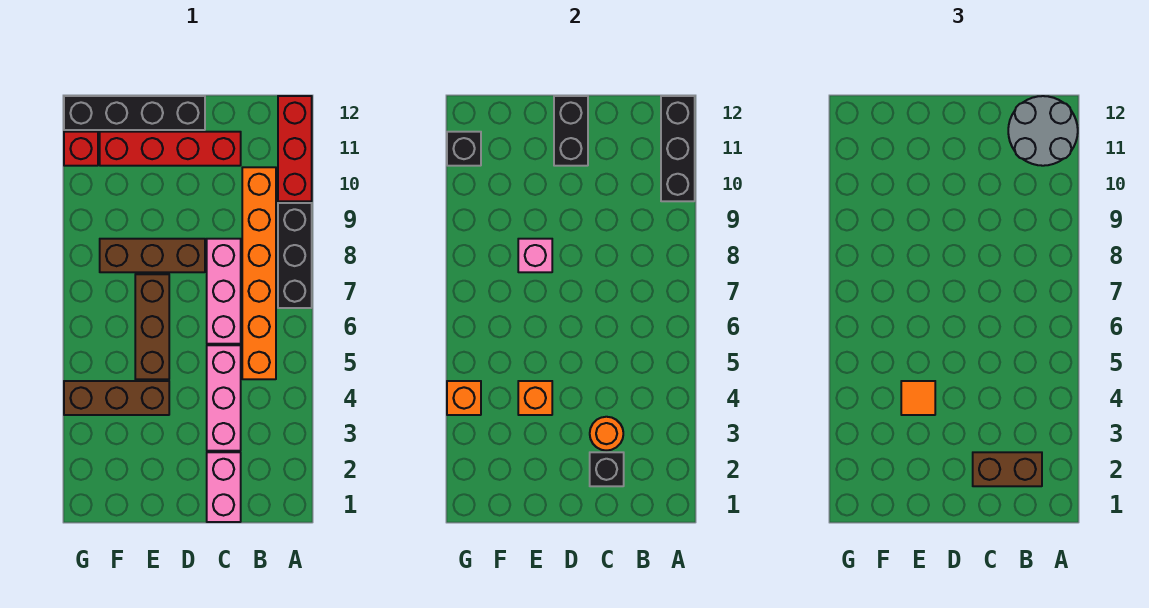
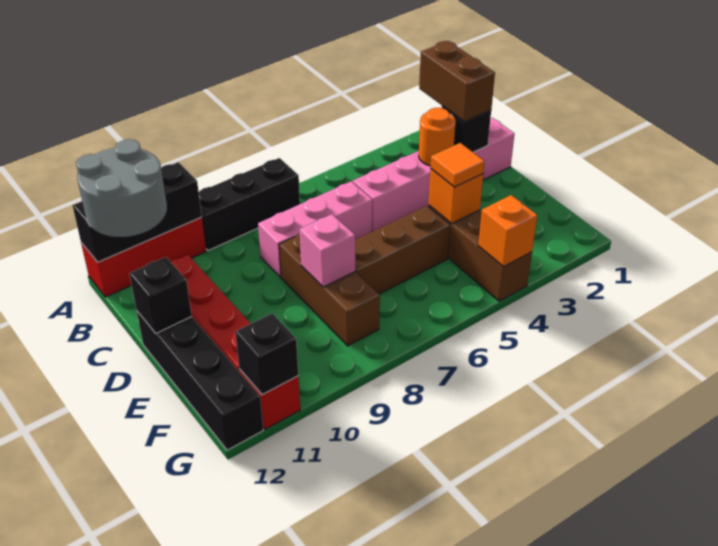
orange brick B5:B10 level 1 -> none
black brick D11:D12 level 2 -> black brick D12 level 2

